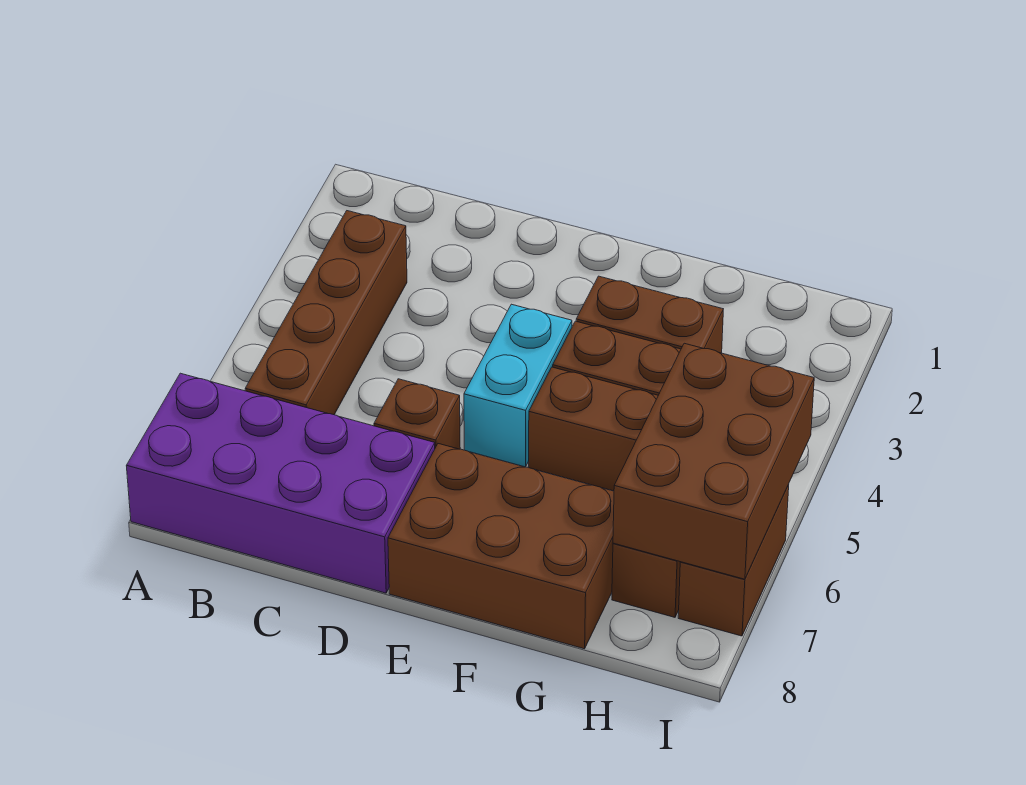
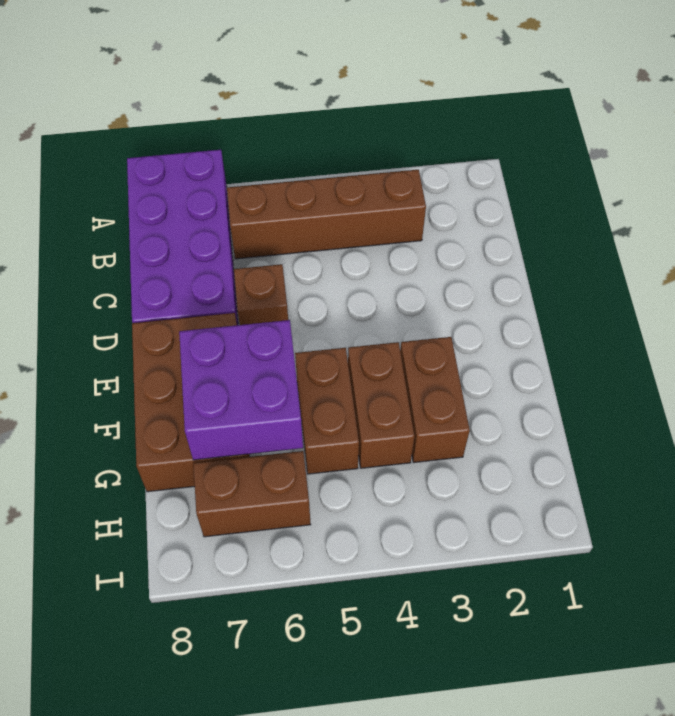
cyan brick E4:E5 level 1 -> none
none -> purple brick F6:G7 level 2
brown brick H5:I7 level 2 -> none
brown brick I6:I7 level 1 -> none

